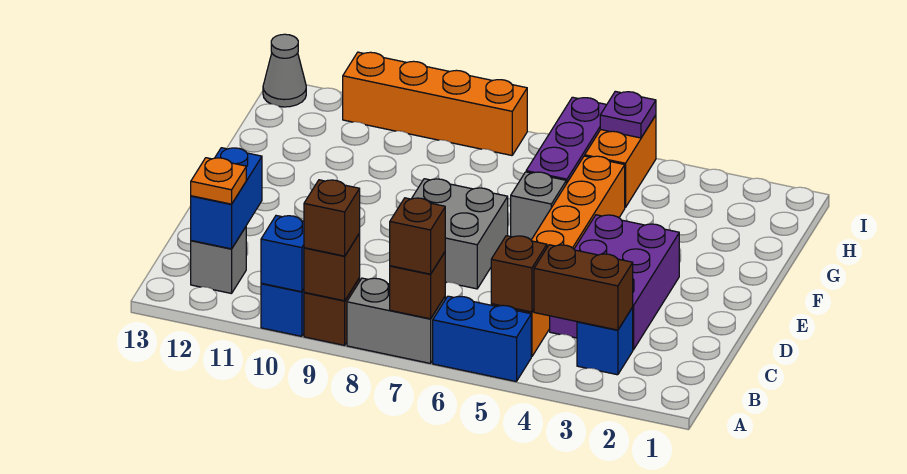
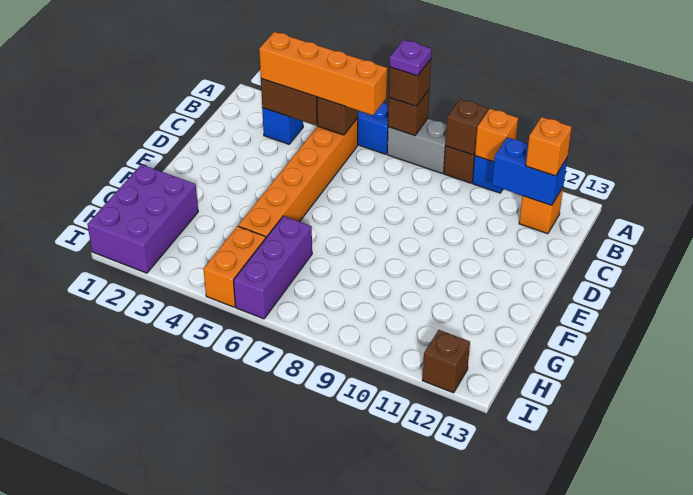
brown brick A9 level 3 -> brown brick I12 level 1
blue brick A10 level 2 -> orange brick A10 level 2
grey brick B12 level 1 -> orange brick B12 level 1
blue brick B12:C12 level 2 -> blue brick B11:B12 level 2
orange plate B12 level 3 -> orange brick B12 level 3
purple brick C3:E4 level 1 -> purple brick G1:I2 level 1
grey brick D7:E8 level 1 -> none
grey brick F6 level 1 -> none
purple plate I5 level 2 -> purple plate A7 level 4
orange brick I8:I11 level 1 -> orange brick B3:B6 level 3
grey cone I13 level 1 -> none

